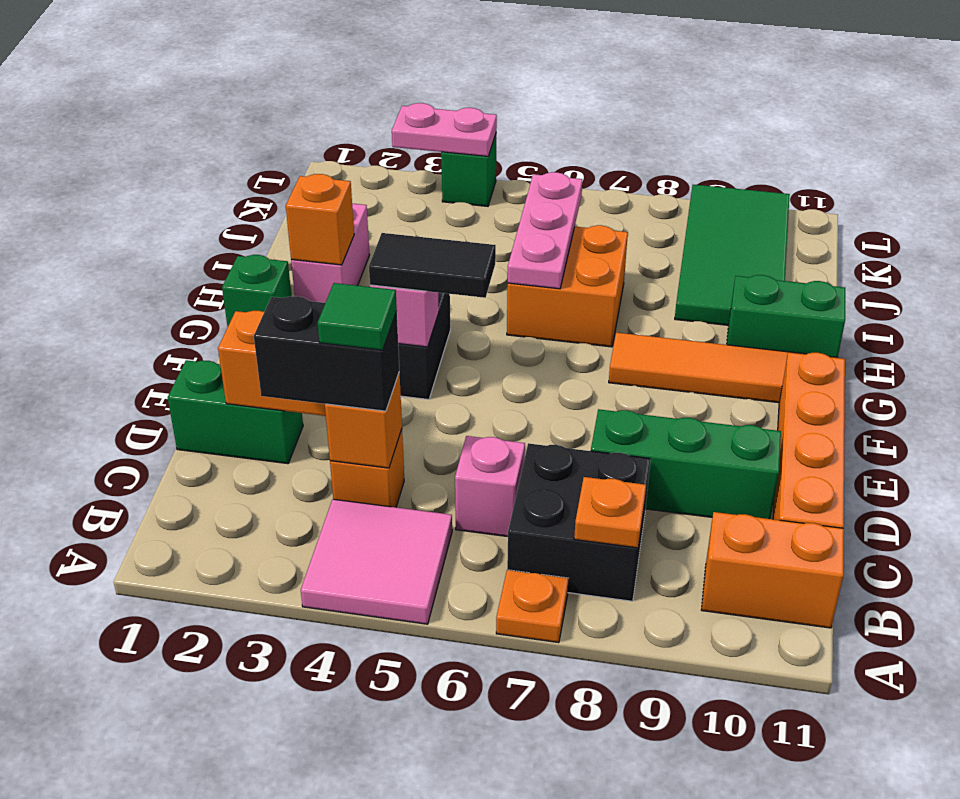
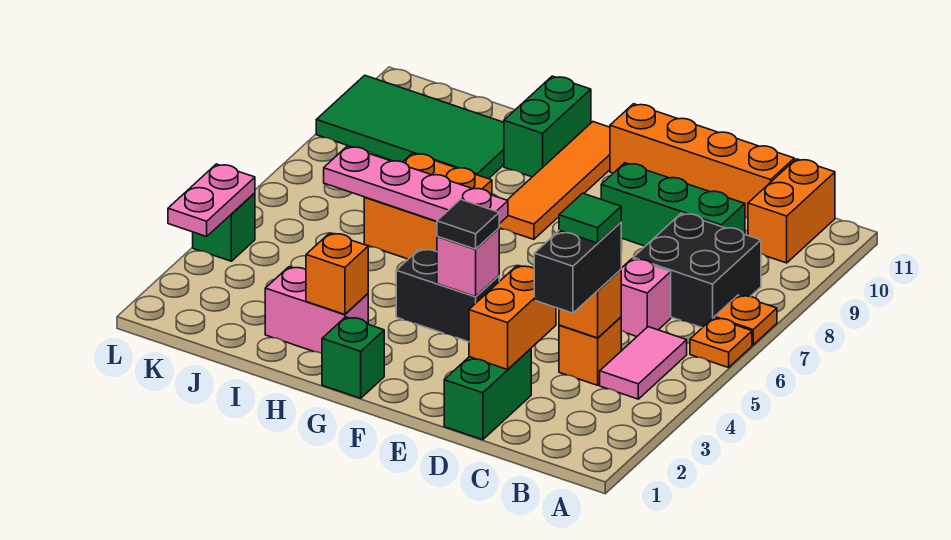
pink tile A4:B5 level 1 -> pink tile B4:B5 level 1
orange plate B8 level 2 -> orange plate A6 level 1
green brick D8:D10 level 1 -> green brick C9:E9 level 1
black tile F4:F5 level 3 -> black tile F4 level 3
pink plate H6:J6 level 2 -> pink plate G6:J6 level 2

